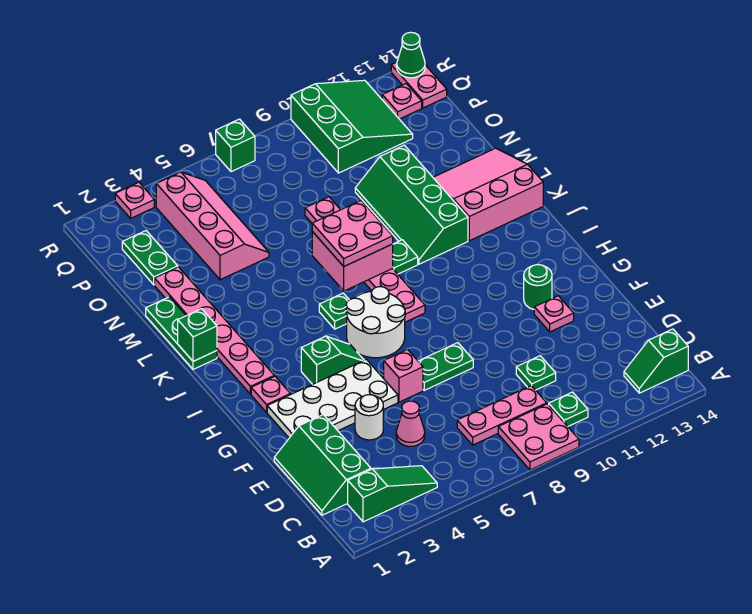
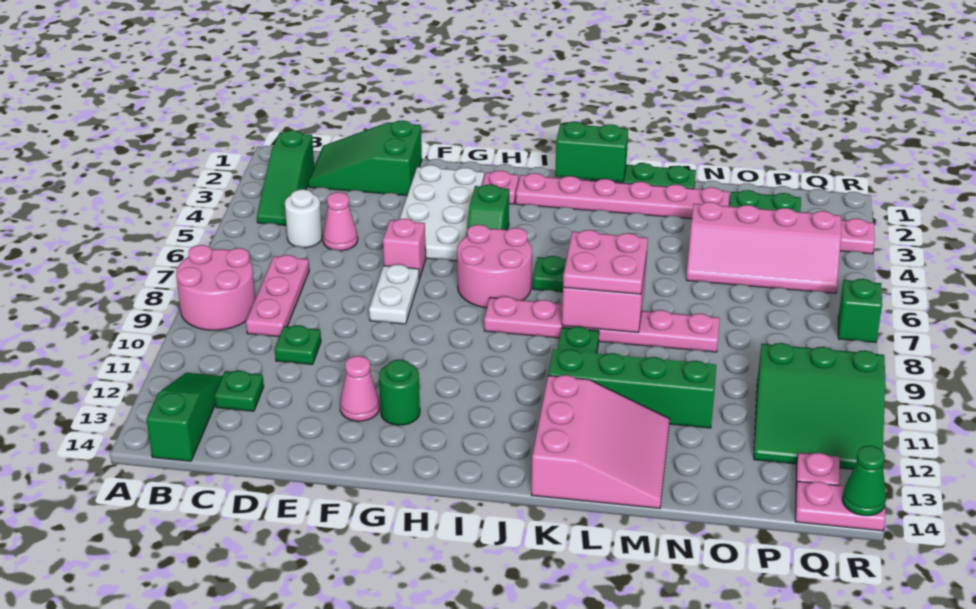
pink plate A8:B9 level 1 -> pink round brick A8:B9 level 1
green plate B10 level 1 -> green plate C12 level 1
green slope B13:B14 level 1 top 14 -> green slope B12:B14 level 1 top 14
green slope C1:E2 level 1 top 2 -> green slope C1:E2 level 1 top E
white round brick E4 level 1 -> white round brick C5 level 1
green plate F7:F8 level 1 -> white plate F7:F8 level 1
pink plate F12 level 1 -> pink cone F12 level 1
white round brick H6:I7 level 1 -> pink round brick H6:I7 level 1
green brick K1 level 2 -> green brick J1:K1 level 2

